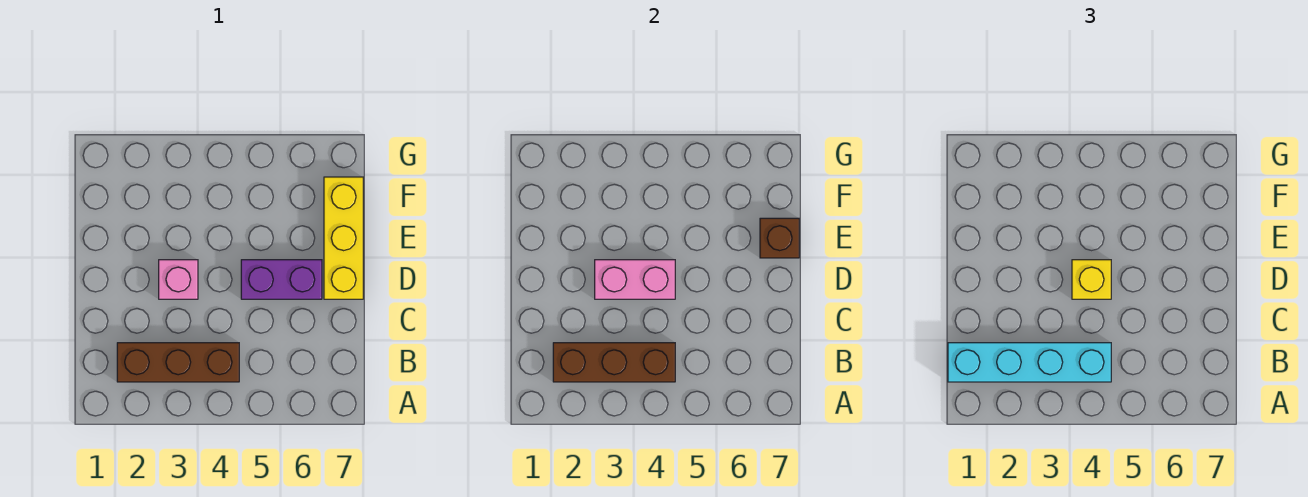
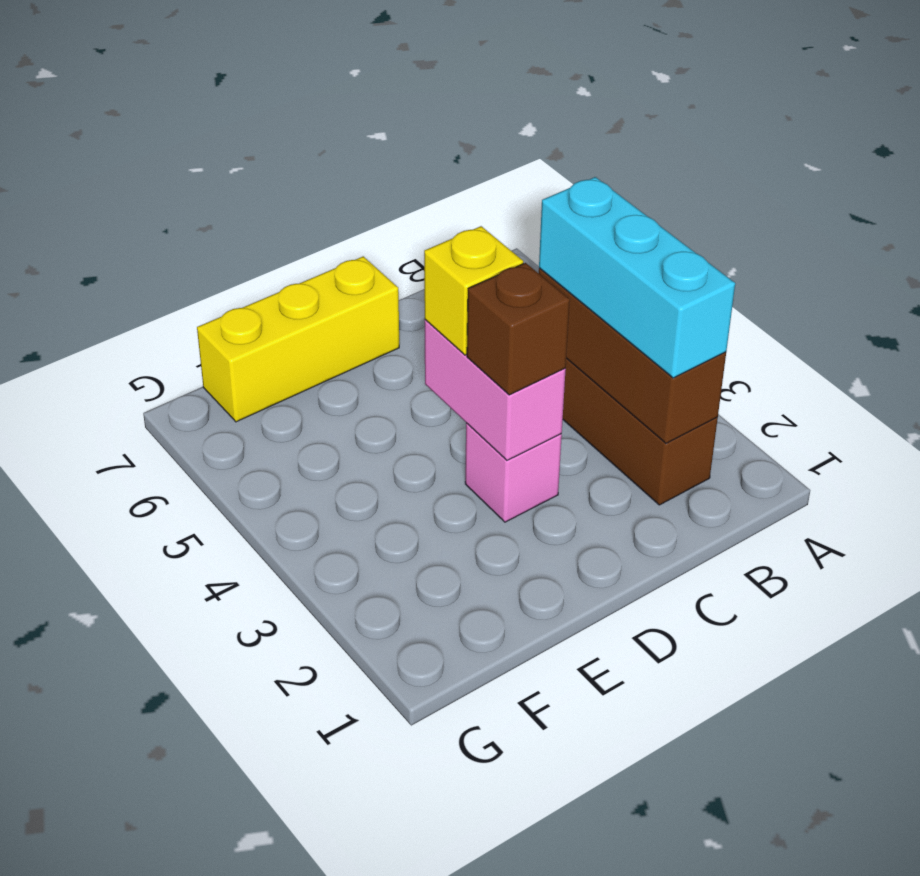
cyan brick B1:B4 level 3 -> cyan brick B2:B4 level 3
purple brick D5:D6 level 1 -> none
brown brick E7 level 2 -> brown brick D3 level 3

